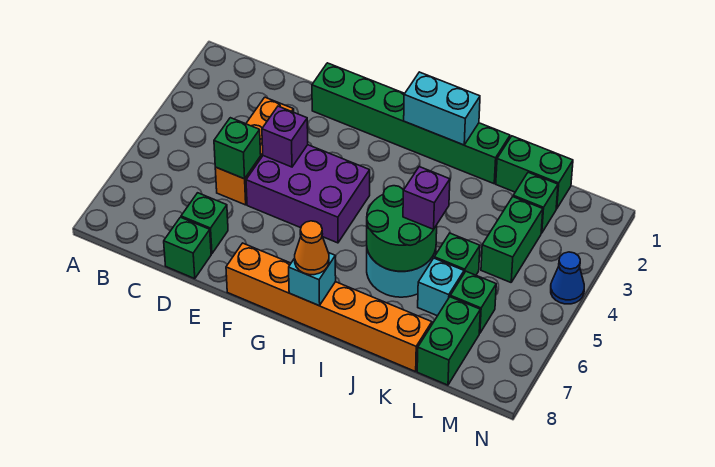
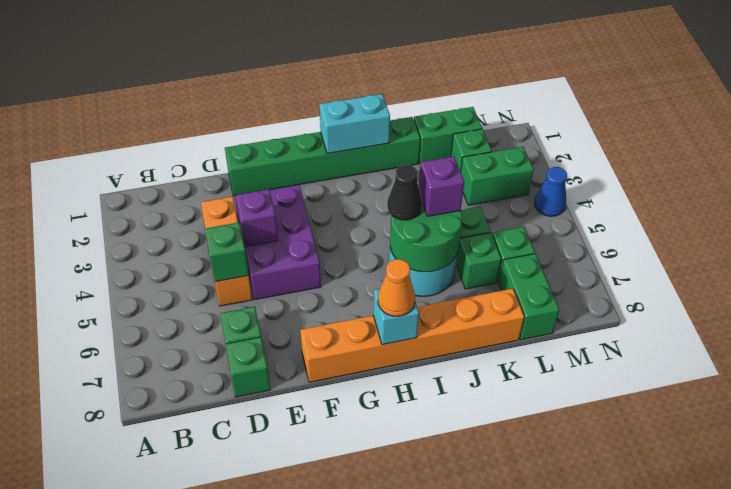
purple brick E4:G5 level 1 -> purple brick E3:F5 level 1
none -> black cone I5 level 3
cyan brick K6 level 1 -> green brick K6 level 1
green brick L3:L4 level 1 -> green brick L3:M3 level 1

